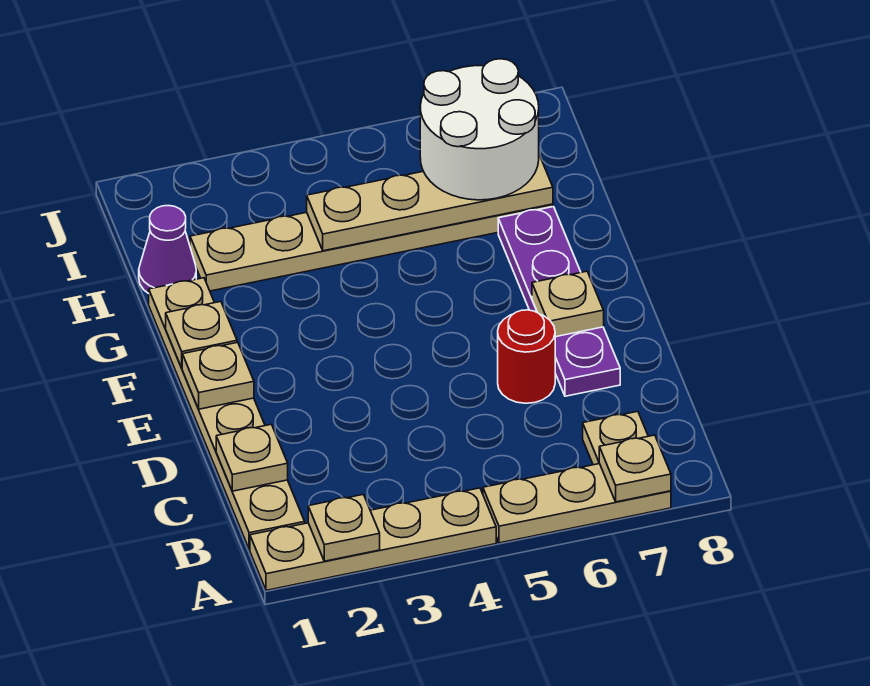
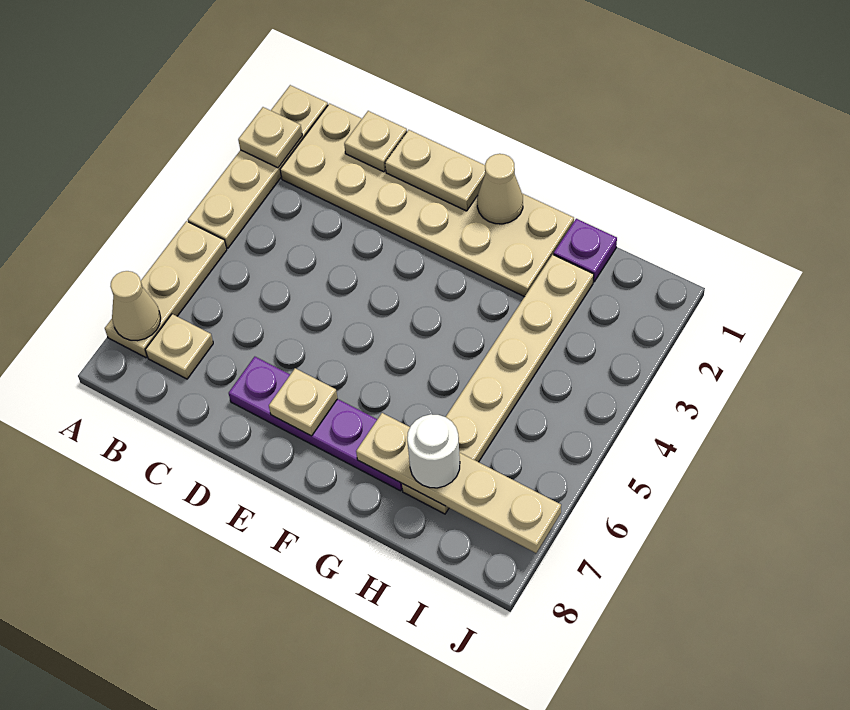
tan plate A7 level 2 -> tan cone A7 level 2
tan plate B1:G1 level 1 -> tan plate B1:G2 level 1
red round brick D6 level 1 -> none
tan plate E1 level 2 -> tan plate D1:E1 level 2
tan plate F1 level 2 -> tan cone F1 level 2
purple cone H1 level 1 -> purple plate H1 level 1
tan plate H4:H7 level 2 -> tan plate G7:J7 level 2
white round brick H6:I7 level 3 -> white round brick H7 level 3

